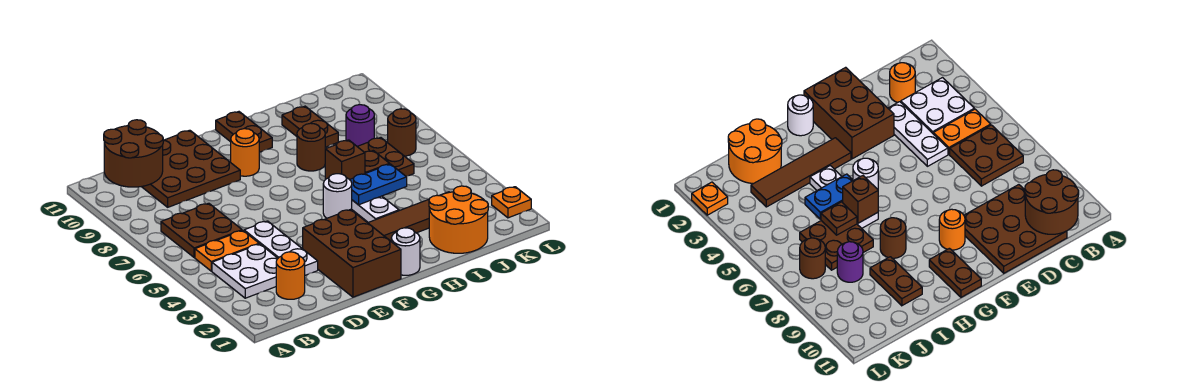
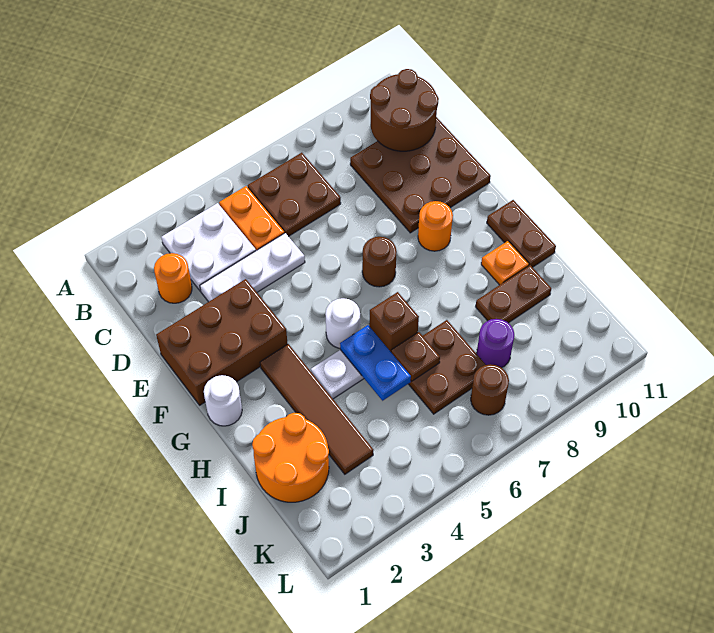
brown plate G10:G11 level 1 -> brown plate G11:H11 level 1
brown round brick H8 level 1 -> brown round brick F7 level 1
orange plate L2 level 1 -> orange plate H10 level 1

